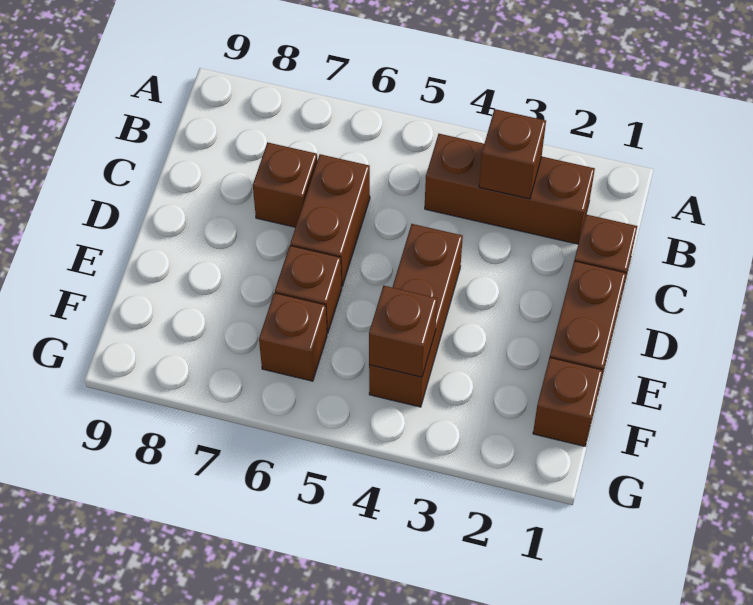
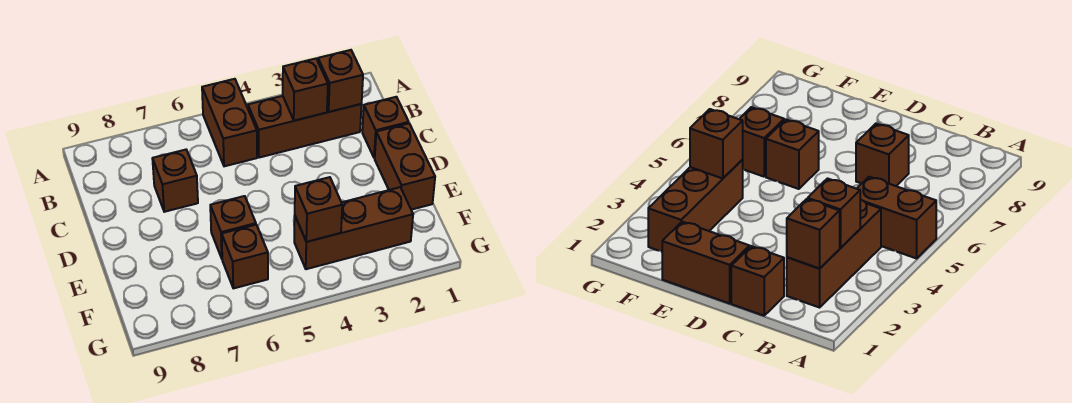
brown brick C6:D6 level 1 -> brown brick A5:B5 level 1
brown brick D4:F4 level 1 -> brown brick F2:F4 level 1
brown brick F1 level 1 -> brown brick B2 level 2

